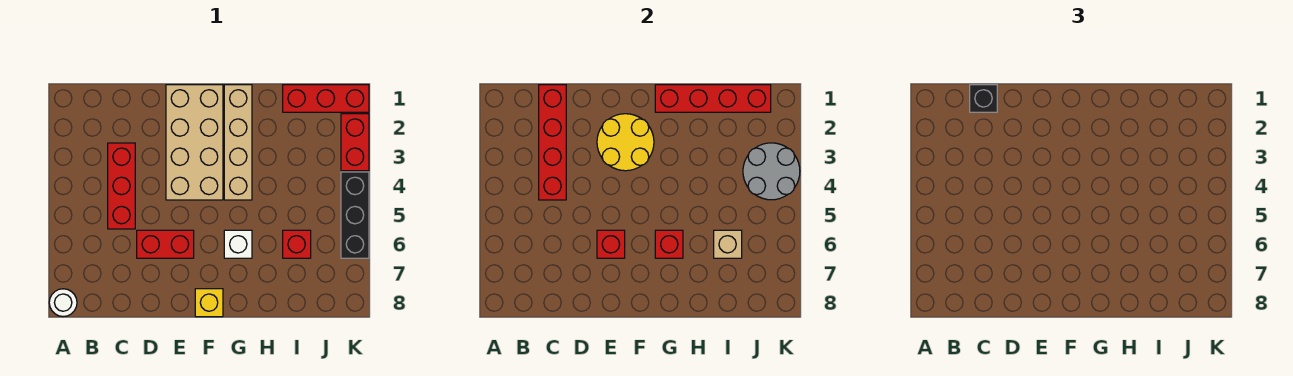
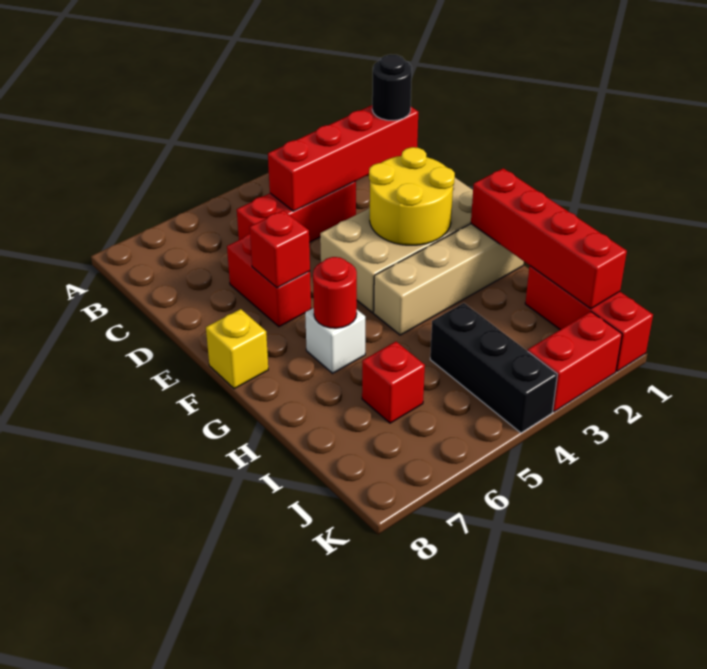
white round brick A8 level 1 -> none
black brick C1 level 3 -> black round brick C1 level 3
red brick G6 level 2 -> red round brick G6 level 2
tan brick I6 level 2 -> none
grey round brick J3:K4 level 2 -> none
black brick K4:K6 level 1 -> black brick I4:K4 level 1

